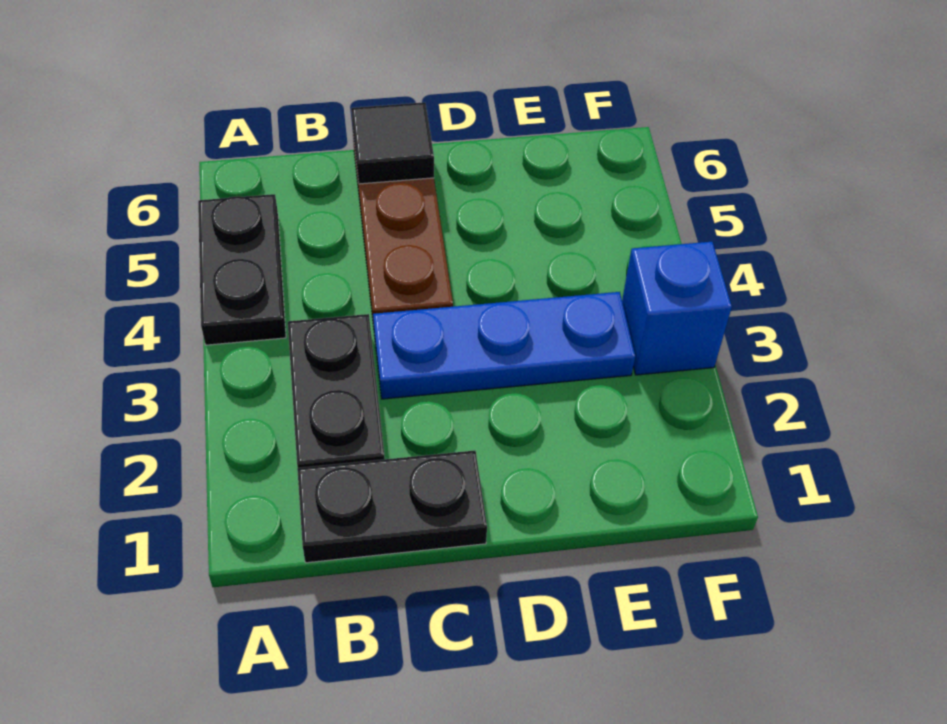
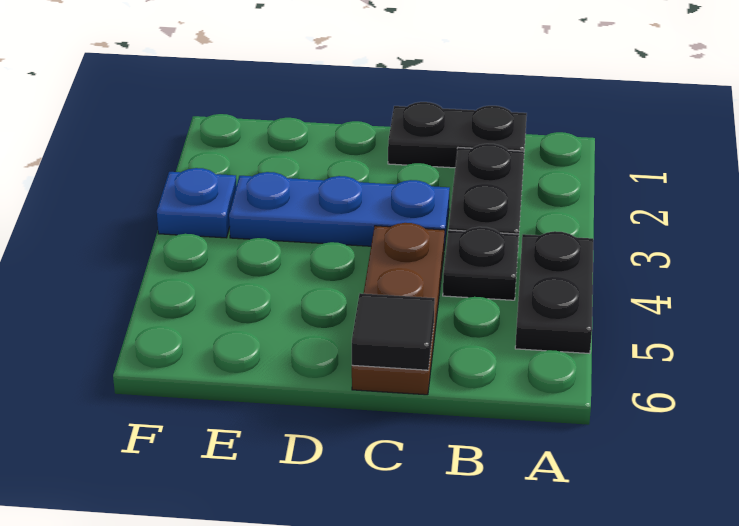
none -> black plate B4 level 1
blue brick F3 level 1 -> blue plate F3 level 1

